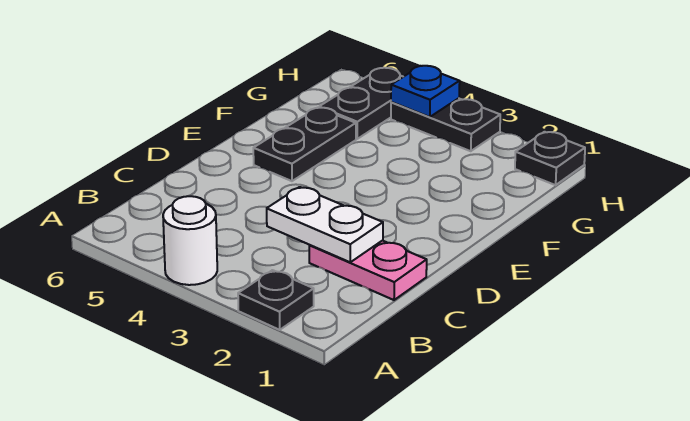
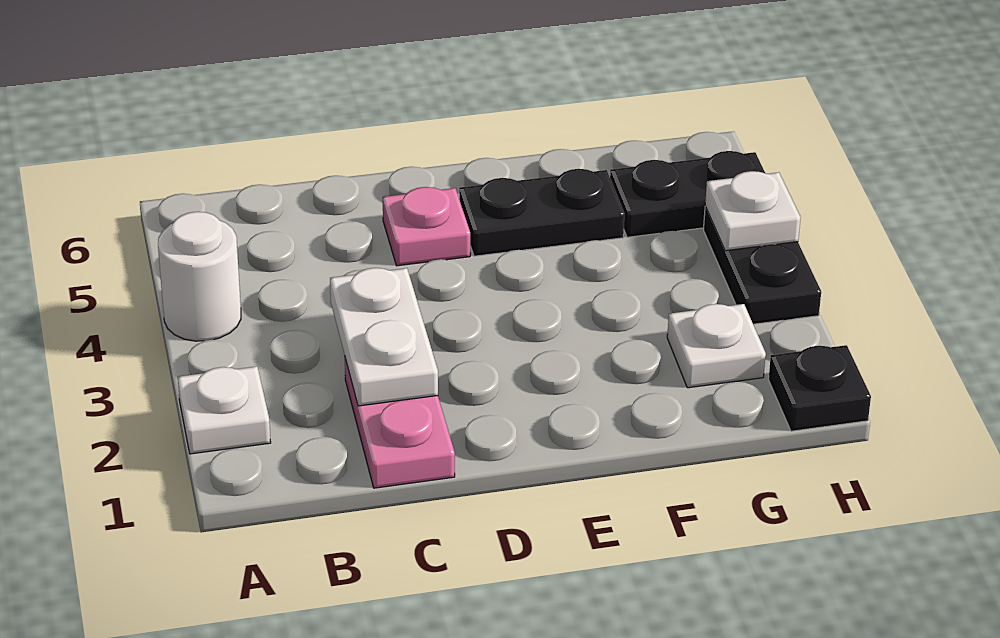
black plate A2 level 1 -> white plate A2 level 1
none -> pink plate D5 level 1
none -> white plate G2 level 1
blue plate H4 level 2 -> white plate H4 level 2

